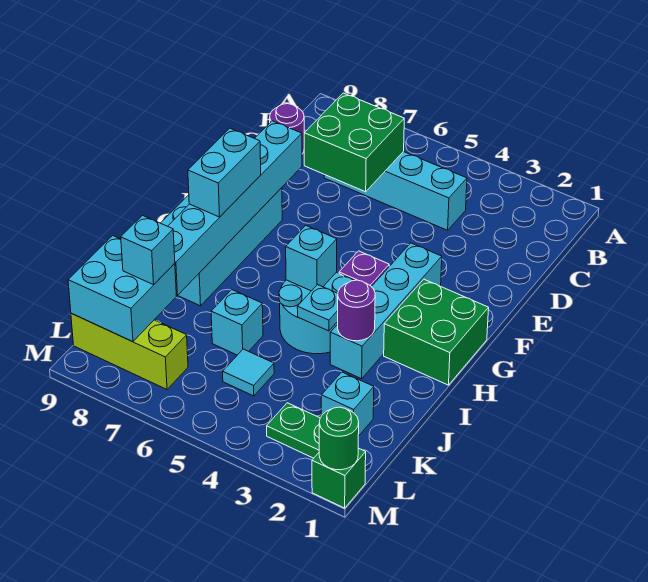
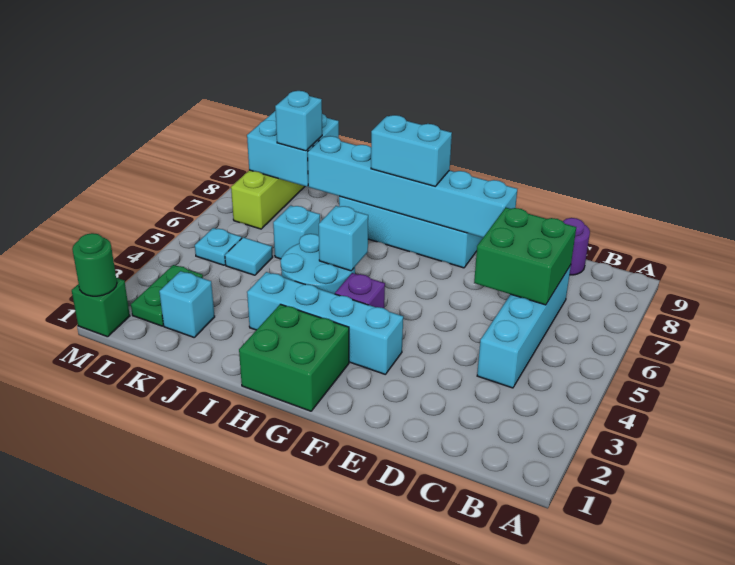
purple round brick I3 level 2 -> none
cyan plate I4 level 2 -> cyan plate L5 level 1

